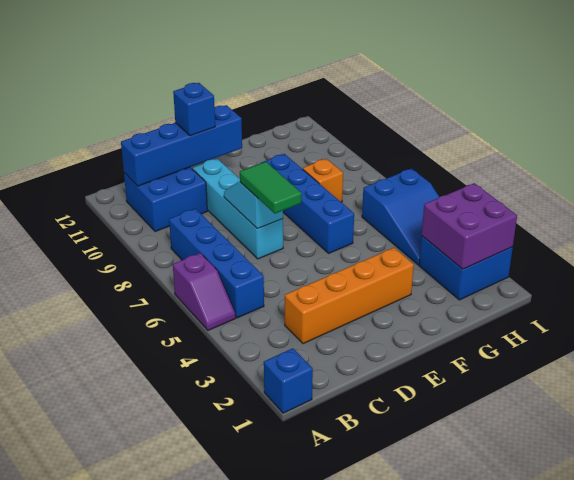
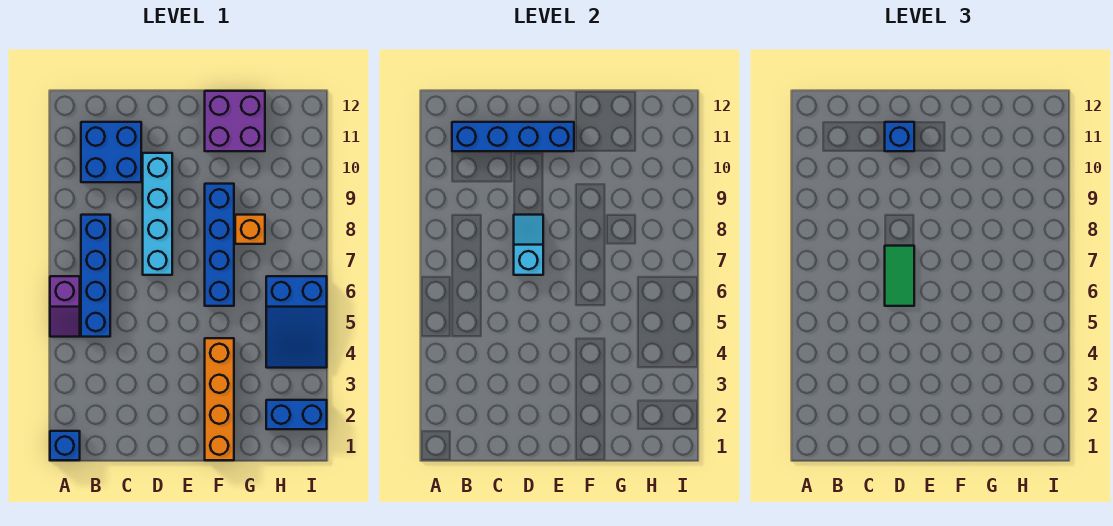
orange brick C3:F3 level 1 -> orange brick F1:F4 level 1
blue brick H2:I3 level 1 -> blue brick H2:I2 level 1
purple brick H2:I3 level 2 -> purple brick F11:G12 level 1

